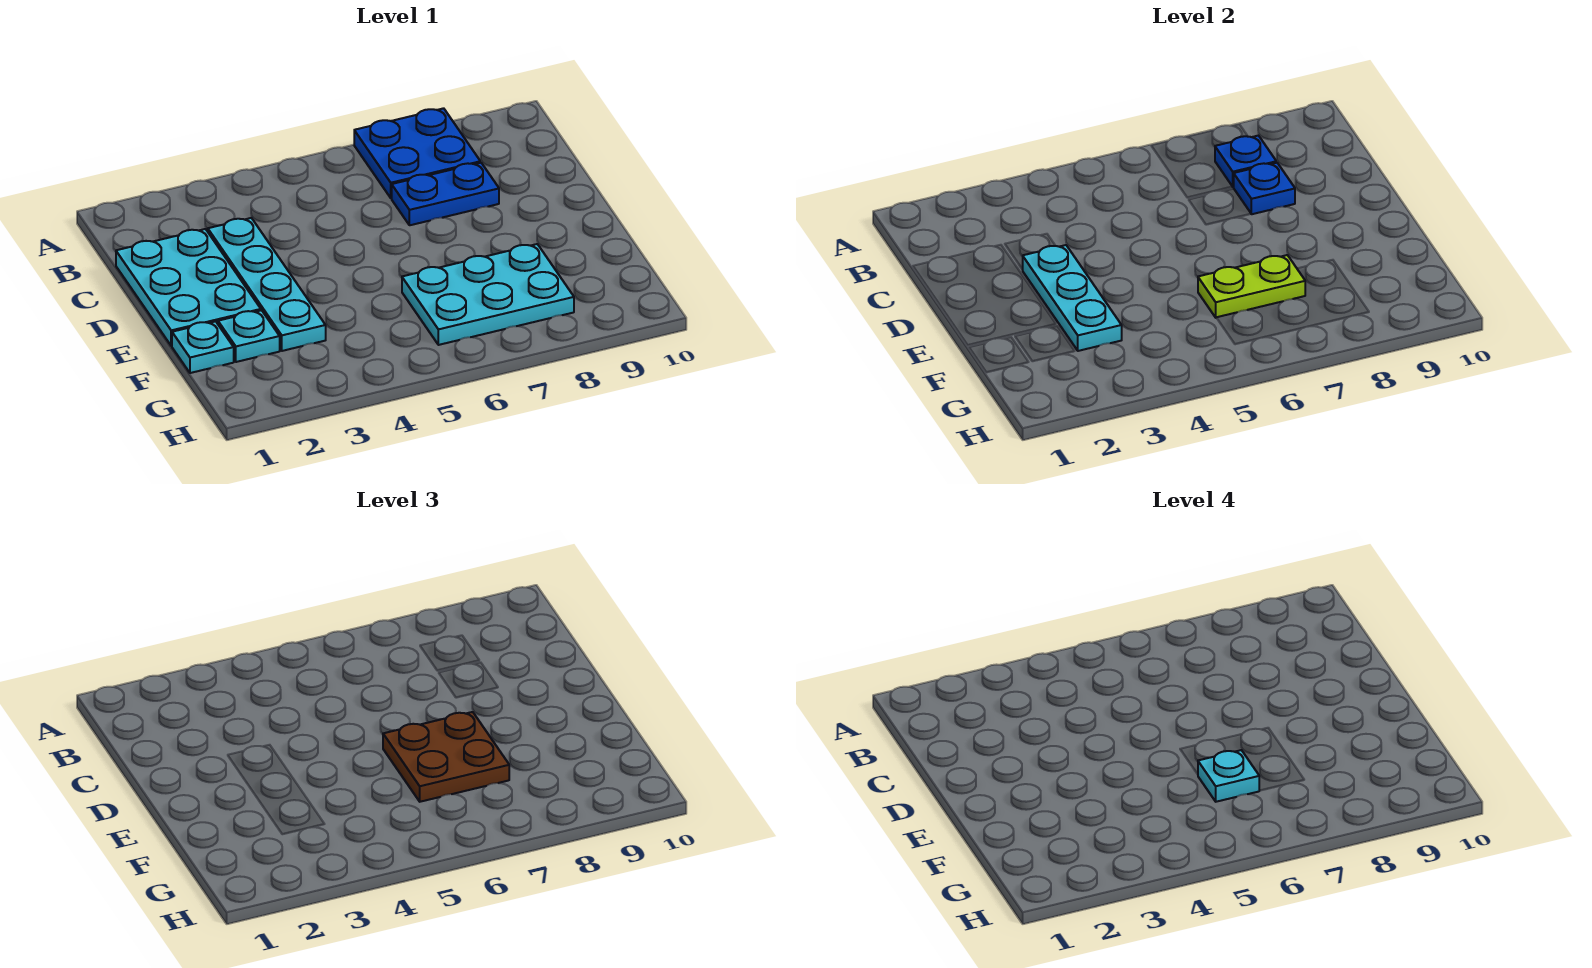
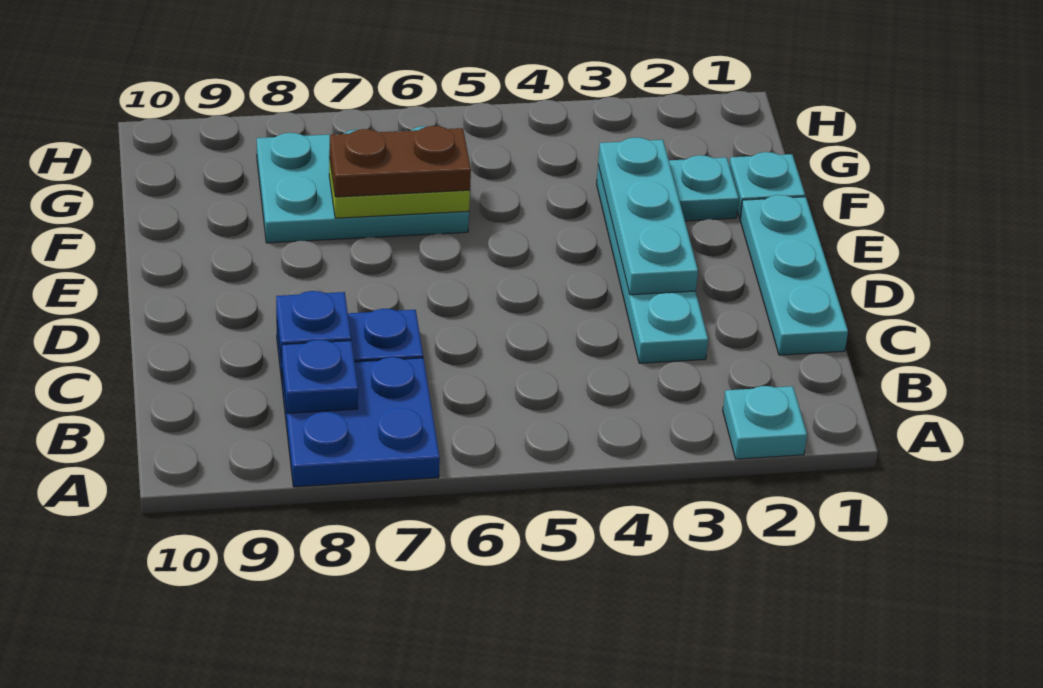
cyan plate C1:E2 level 1 -> cyan plate C1:E1 level 1
brown plate E6:F7 level 3 -> brown plate F6:F7 level 3
cyan plate F6 level 4 -> cyan plate A2 level 1

